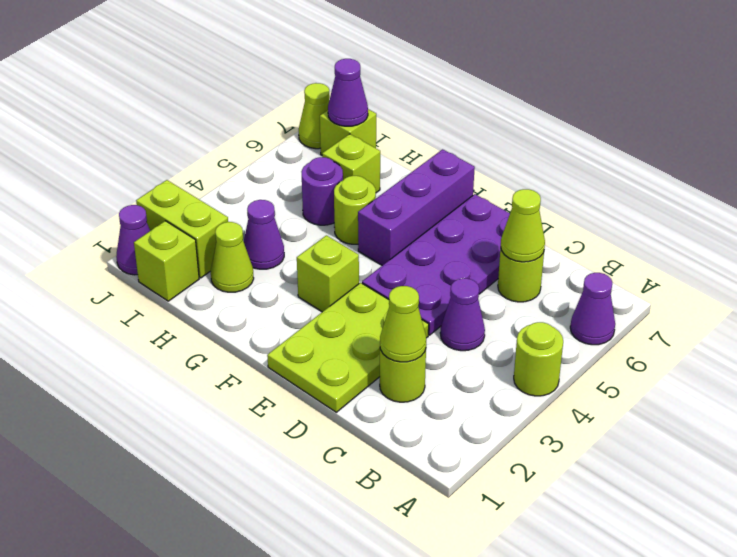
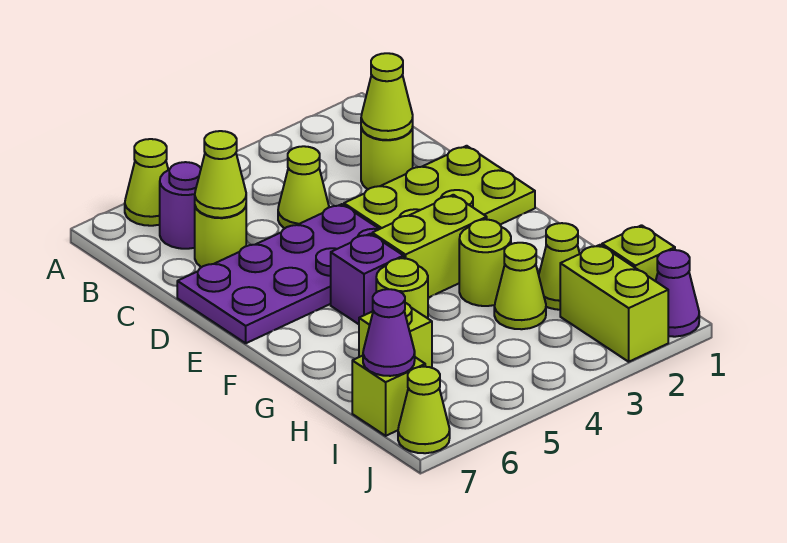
lime round brick A4 level 1 -> lime round brick G3 level 1
purple cone A6 level 1 -> lime cone A6 level 1
purple cone C4 level 1 -> lime cone C4 level 1
lime brick F3 level 1 -> lime brick F3:F4 level 1
purple brick F5:F7 level 1 -> purple brick F5 level 1
purple cone H3 level 1 -> lime cone H3 level 1
purple round brick H5 level 1 -> purple round brick B6 level 1

